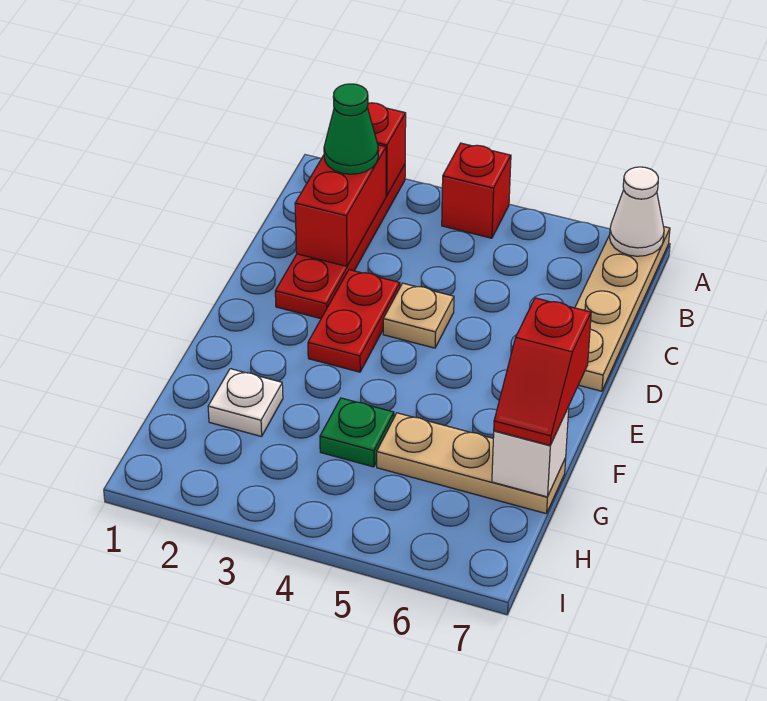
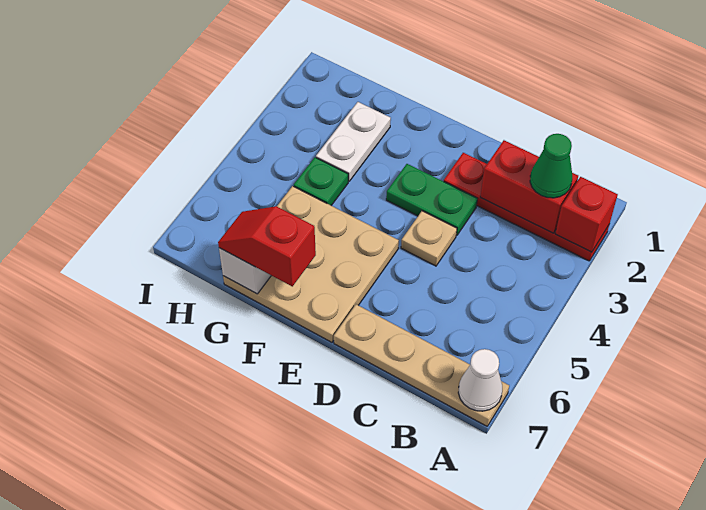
red brick A4 level 1 -> none
red plate D3:E3 level 1 -> green plate D3:E3 level 1
white plate G2 level 1 -> white plate G2:G3 level 1
tan plate G5:G7 level 1 -> tan plate E5:G7 level 1

